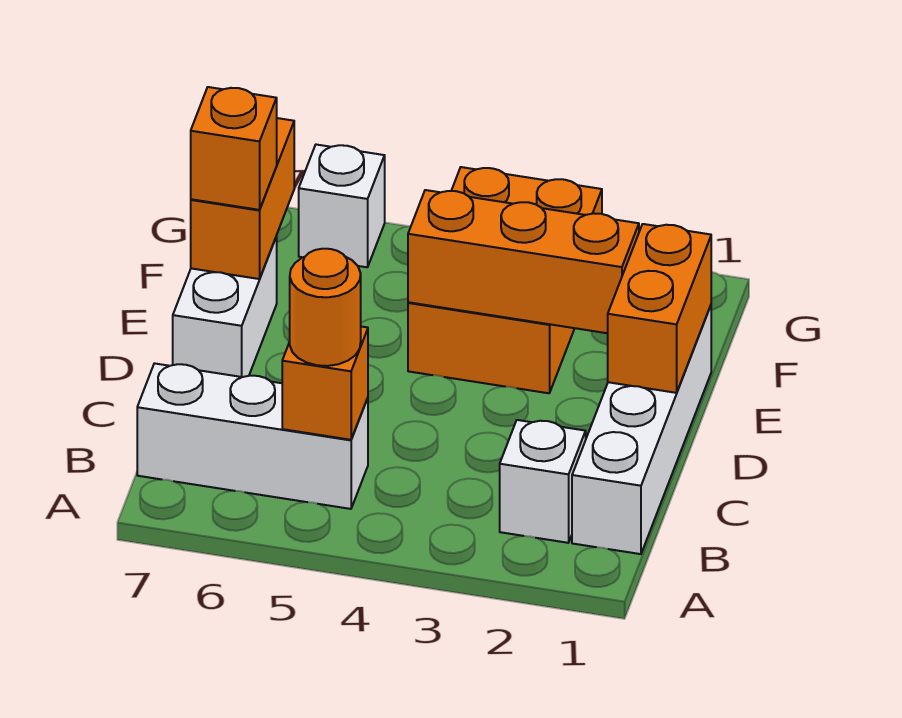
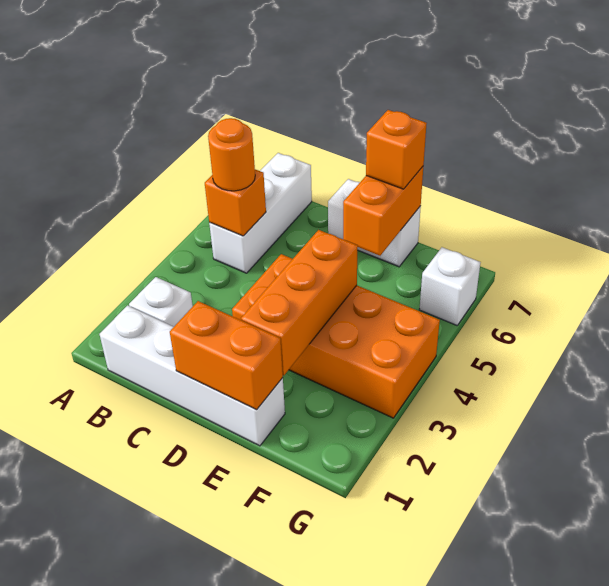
orange brick E3:G4 level 1 -> orange brick D3:G4 level 1
orange brick E7:F7 level 2 -> orange brick E6:E7 level 2

